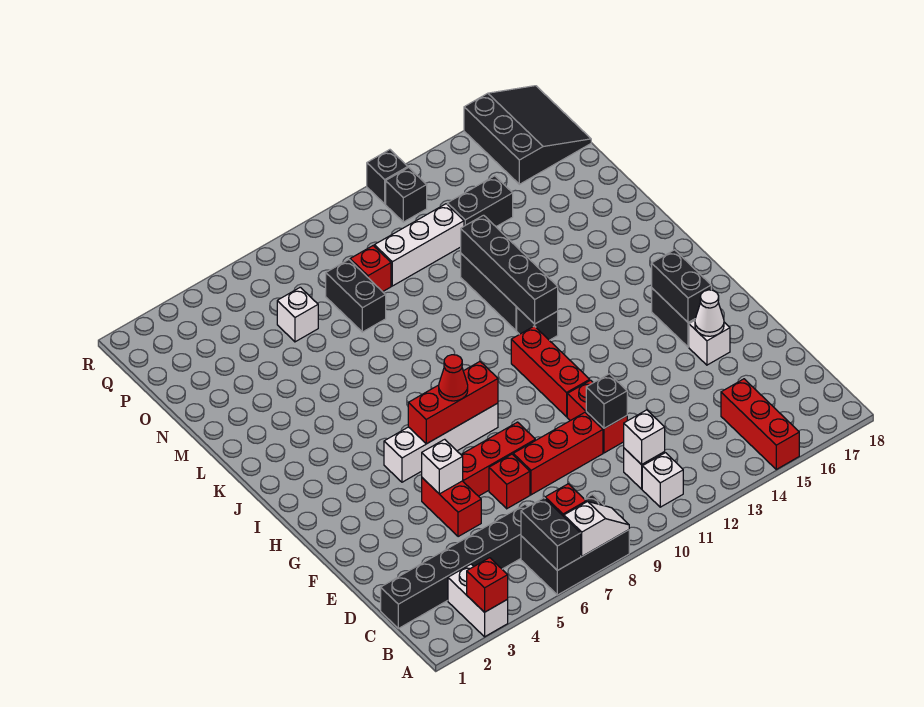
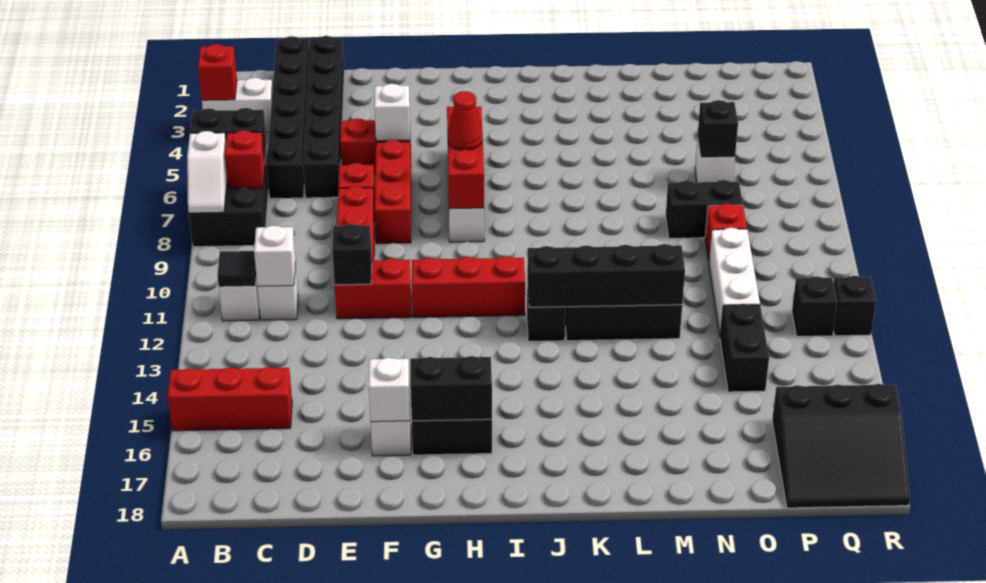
none -> black tile B11 level 2
none -> black brick D1:D6 level 1
white cone F16 level 2 -> white brick F16 level 2
none -> black brick O6 level 2

